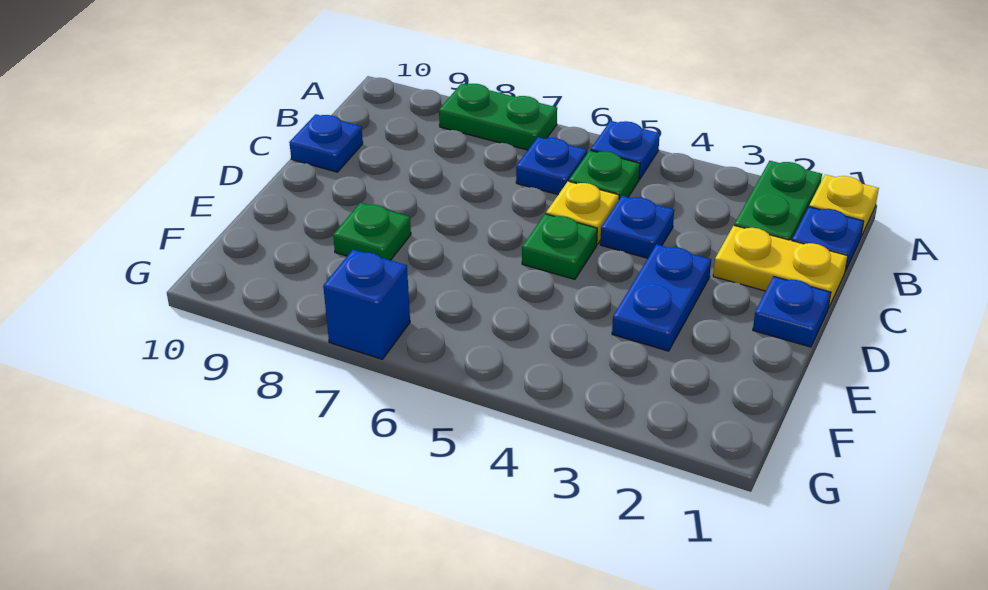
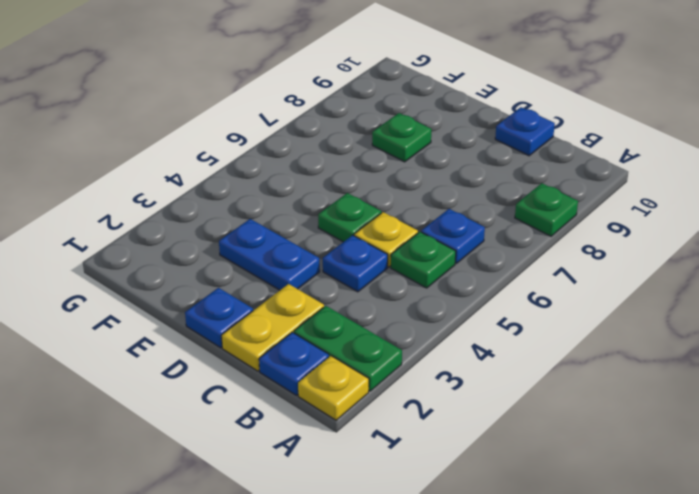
blue plate A5 level 1 -> none
green plate A7:A8 level 1 -> green plate A8 level 1
blue brick G7 level 1 -> none

